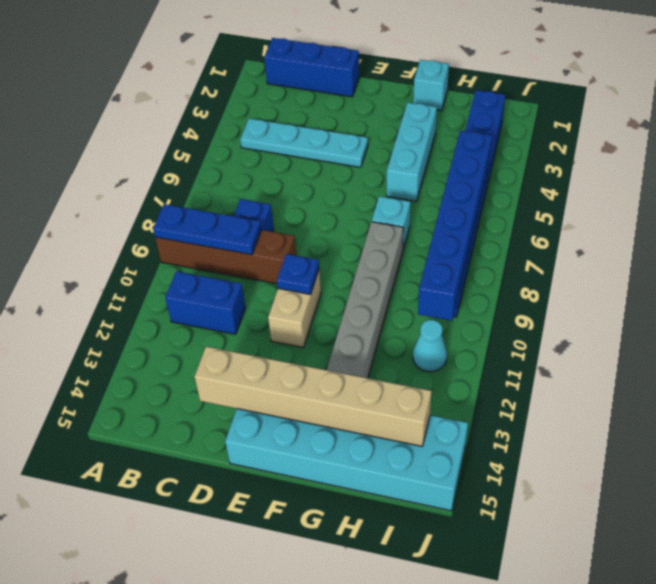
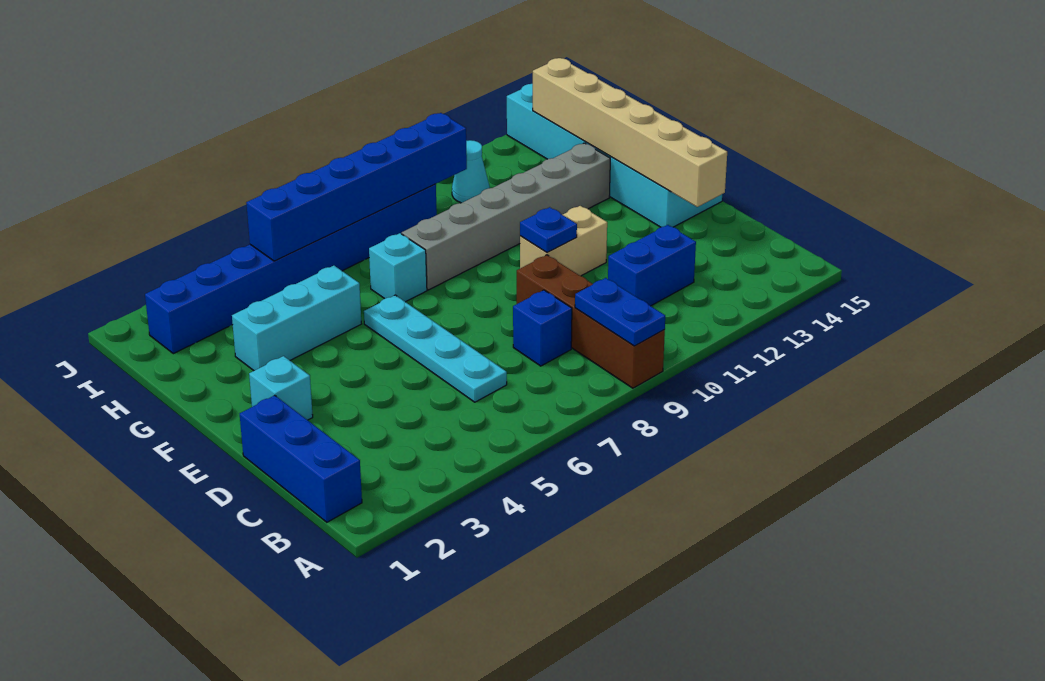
blue plate A9:C9 level 2 -> blue plate A9:B9 level 2
cyan plate B4:E4 level 1 -> cyan plate C6:F6 level 1
blue brick B11:C11 level 1 -> blue brick C11:C12 level 1
cyan brick G1 level 1 -> cyan brick E2 level 1

